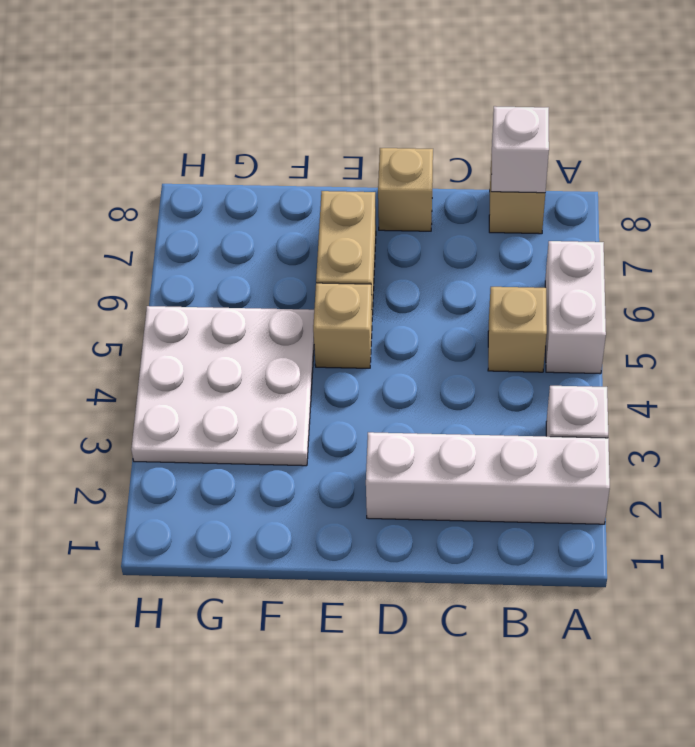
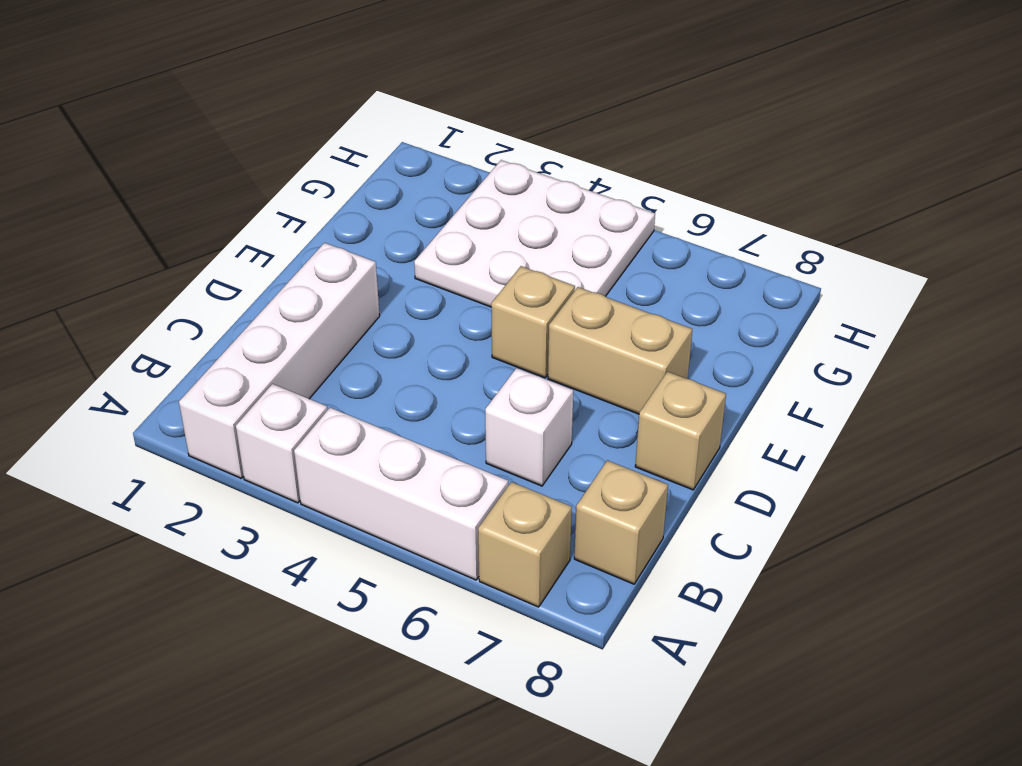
white brick A5:A6 level 1 -> white brick A4:A6 level 1
tan brick B5 level 1 -> tan brick A7 level 1
white brick B8 level 2 -> white brick C6 level 1

